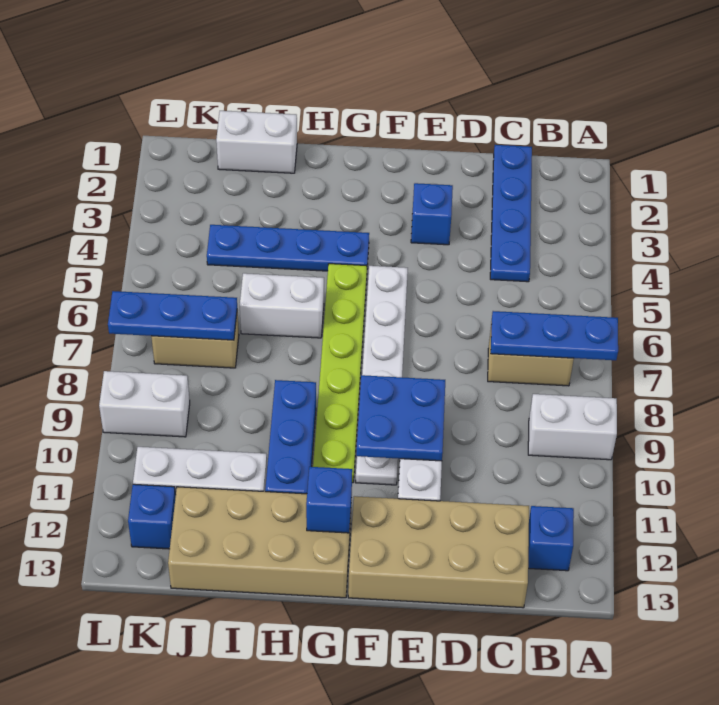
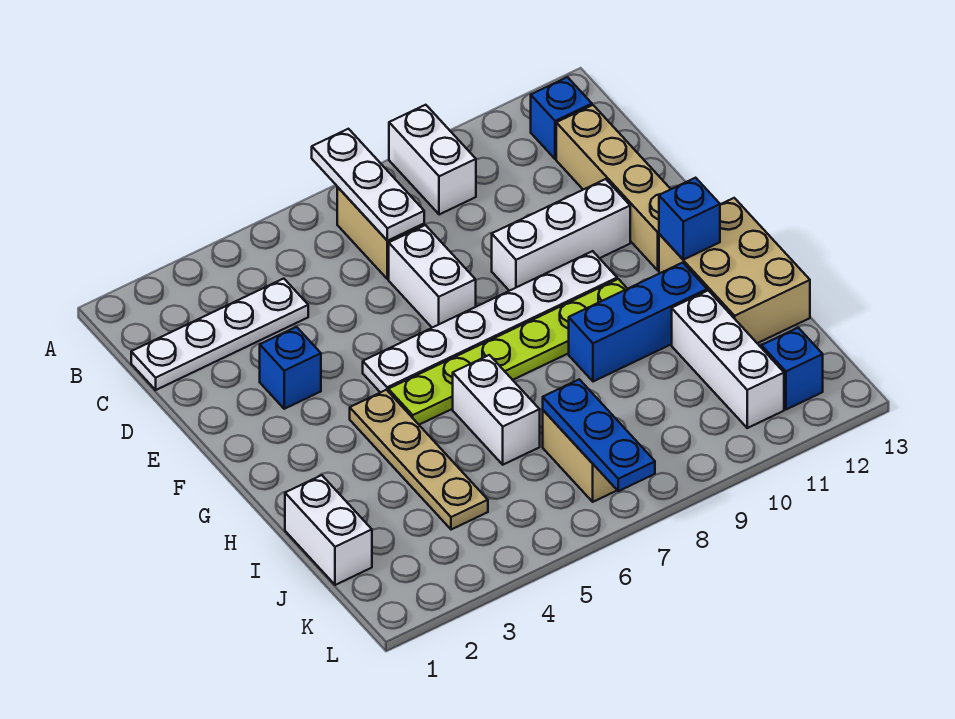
blue plate A7:C7 level 2 -> white plate A7:C7 level 2
blue plate C1:C4 level 1 -> white plate C1:C4 level 1
tan brick C12:F13 level 1 -> tan brick C12:F12 level 1
blue plate E9:F10 level 2 -> none
blue plate G4:J4 level 1 -> tan plate G4:J4 level 1
tan brick G12:J13 level 1 -> tan brick G12:I13 level 1
white brick K9:L9 level 1 -> white brick D7:E7 level 1

